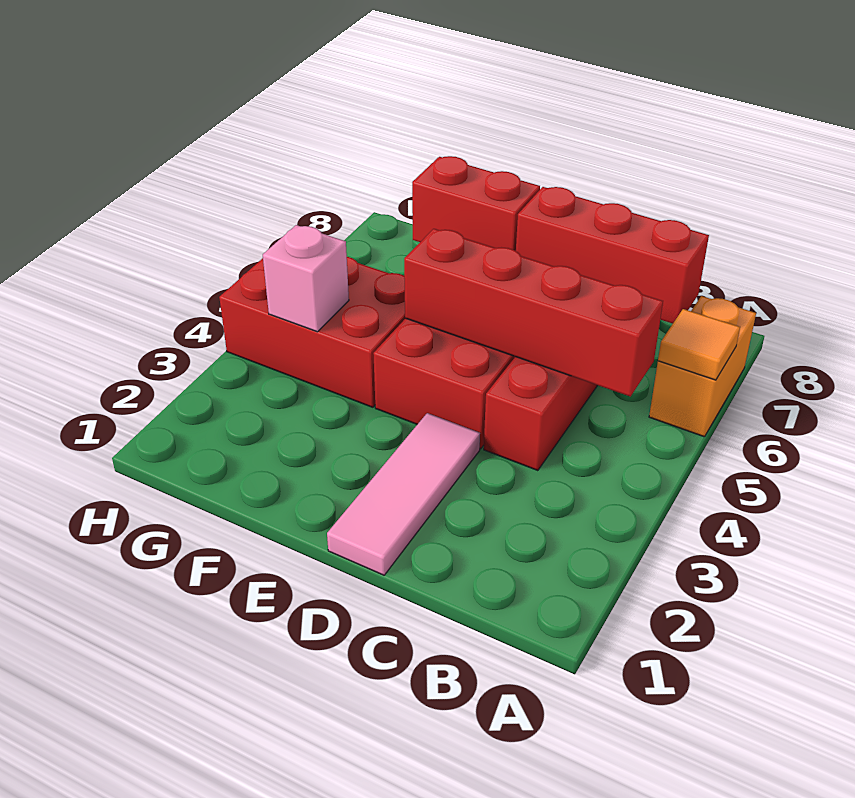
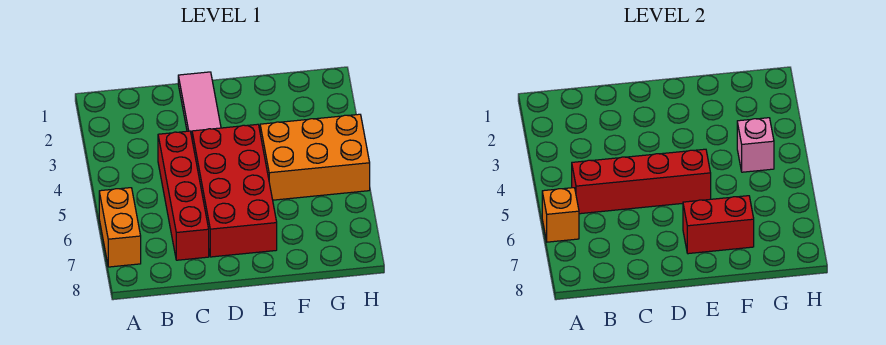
orange tile A6 level 2 -> orange brick A6 level 2
red brick B7:D7 level 2 -> none
red brick F4:H5 level 1 -> orange brick F4:H5 level 1

